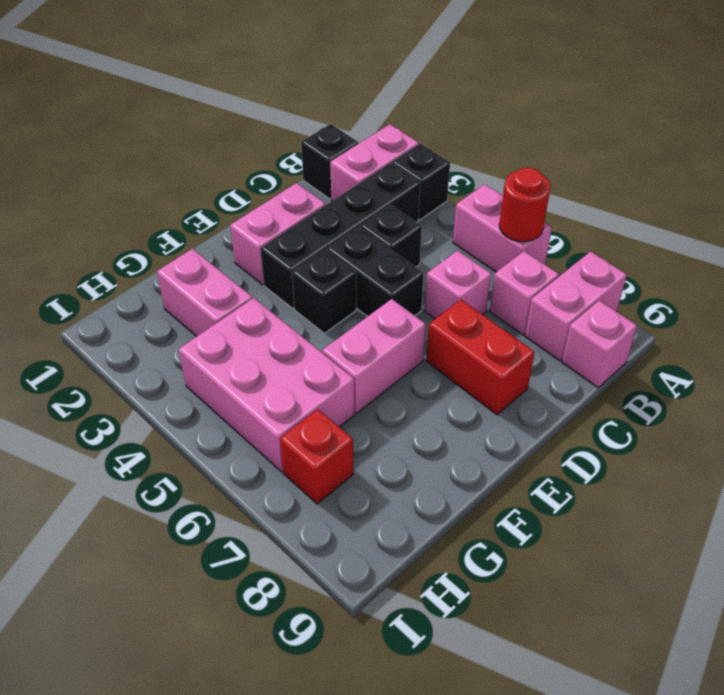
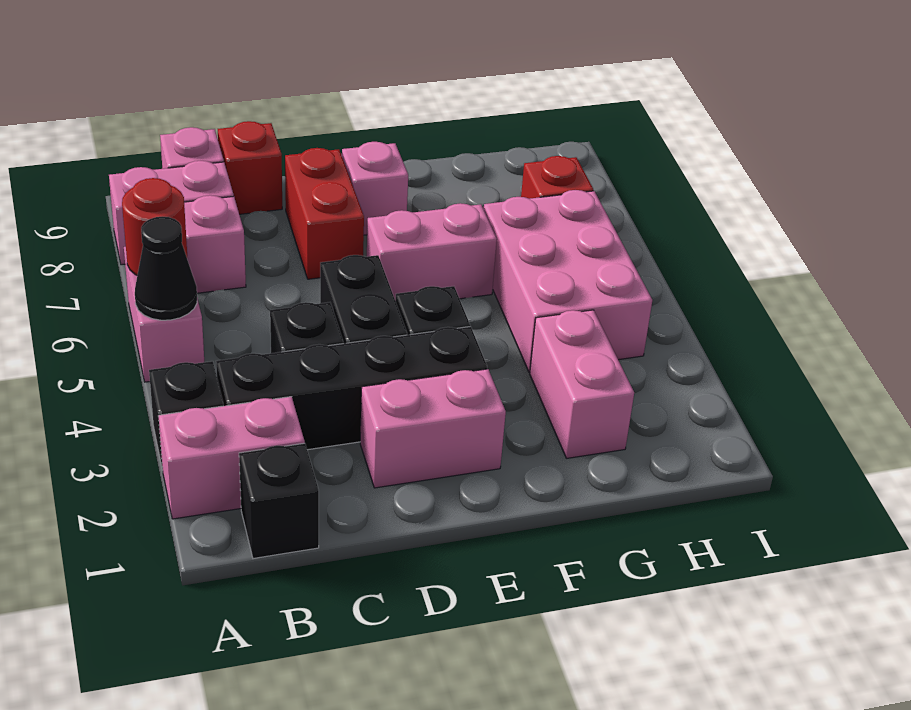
none -> black cone A5 level 2
pink brick C6 level 1 -> pink brick E8 level 1
none -> red brick C9 level 1

